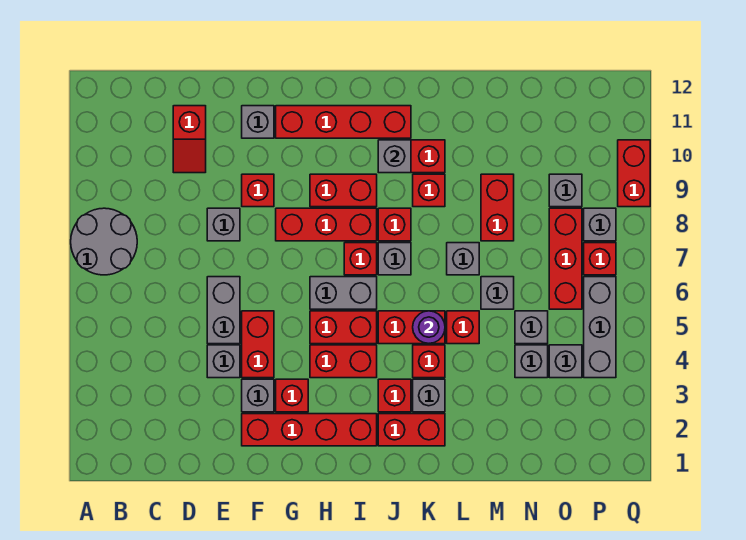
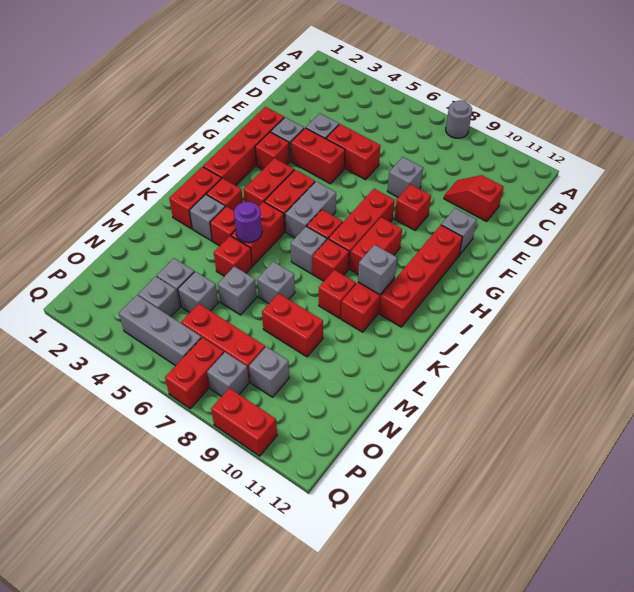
grey round brick A7:B8 level 1 -> grey round brick A8 level 1
grey brick E5:E6 level 1 -> red brick E5:E6 level 1
red brick P7 level 1 -> red brick P7:Q7 level 1

